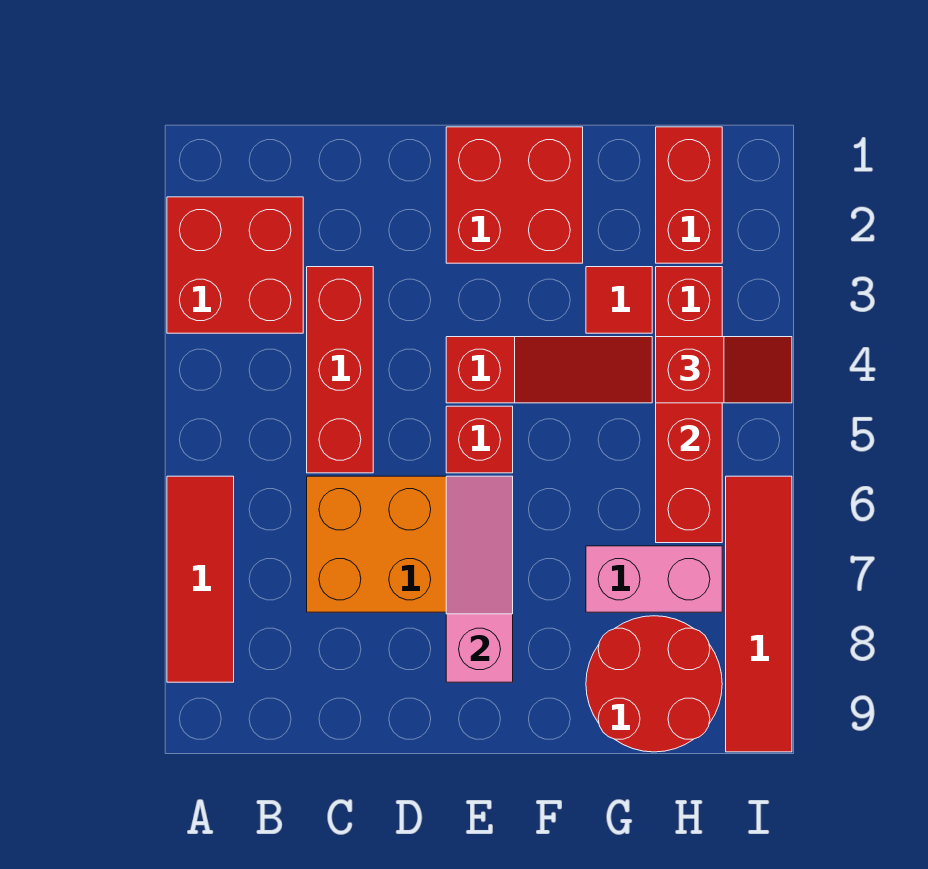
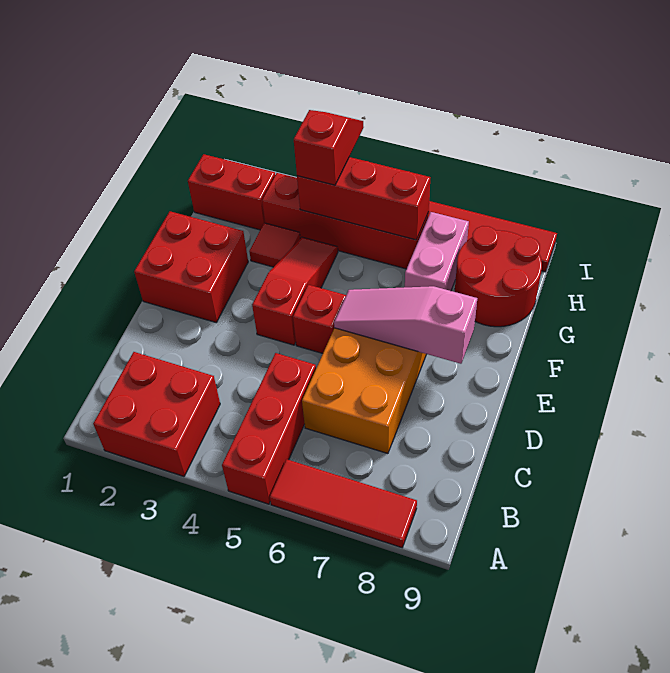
red brick C3:C5 level 1 -> red brick A5:C5 level 1

